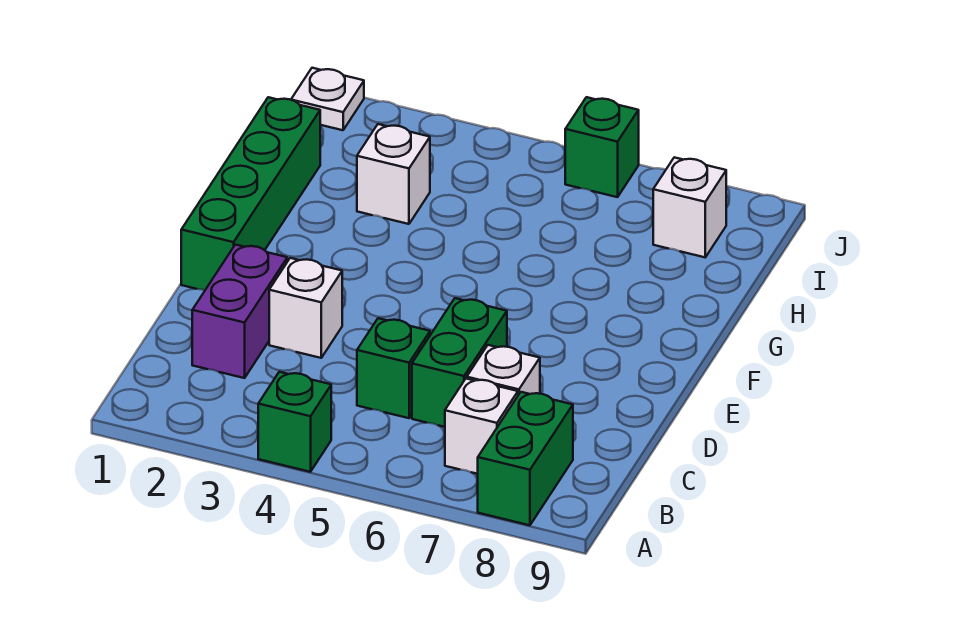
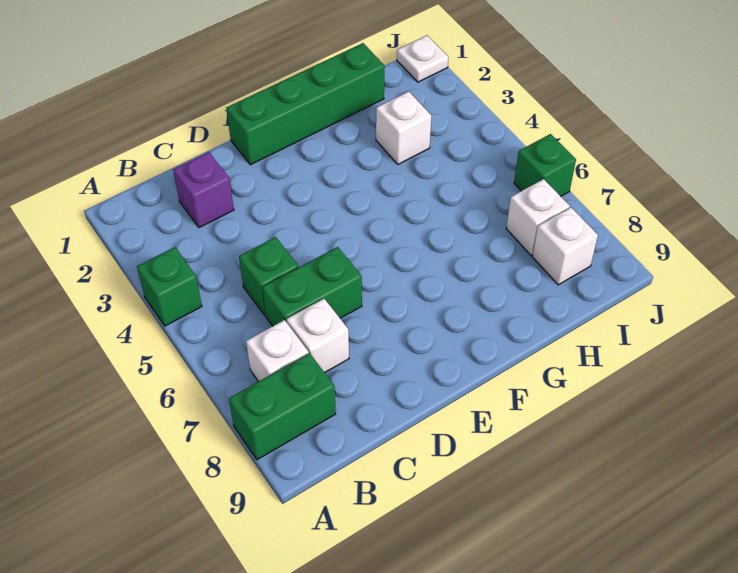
purple brick C2:D2 level 1 -> purple brick C2 level 1
white brick D3 level 1 -> white brick I7 level 1

